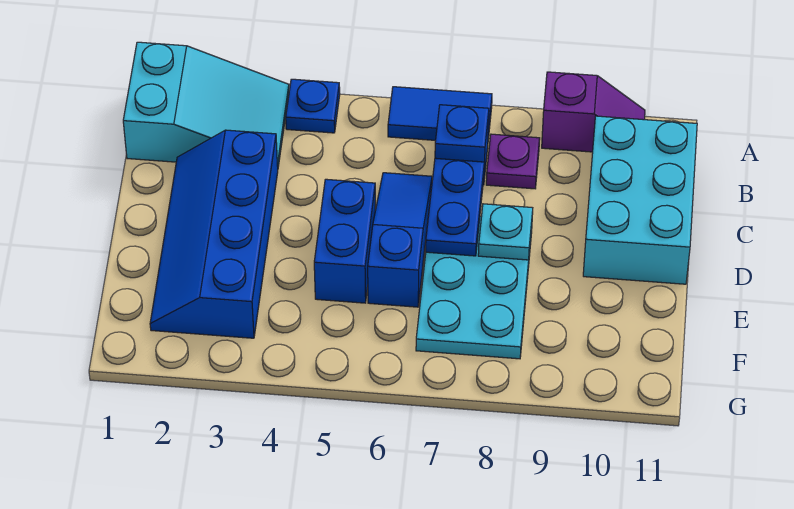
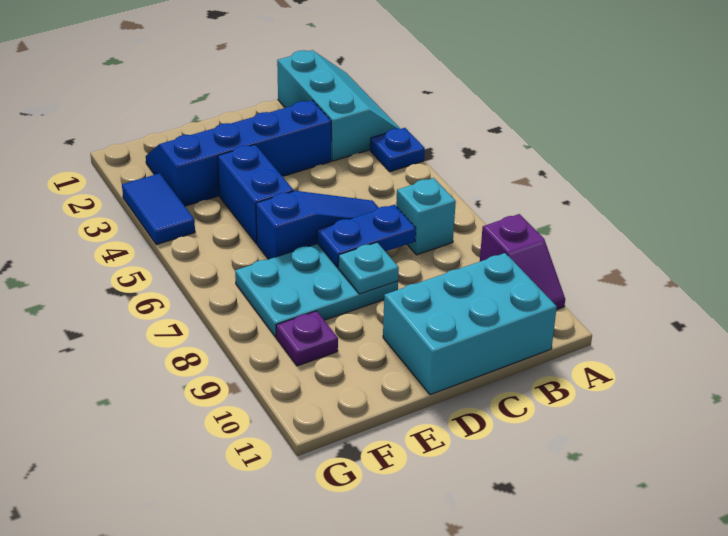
cyan slope A1:B3 level 1 top 1 -> cyan slope A1:B3 level 1 top B
blue tile A6:A7 level 1 -> blue tile G3:G4 level 1
blue brick B7 level 1 -> cyan brick B7 level 1
purple plate B8 level 1 -> purple plate F9 level 1
blue brick D5:E5 level 1 -> blue brick E4:E5 level 1

